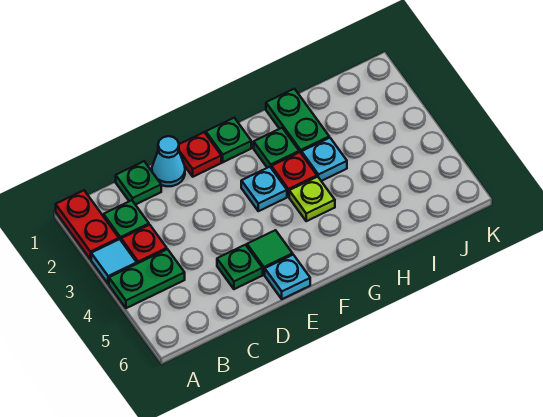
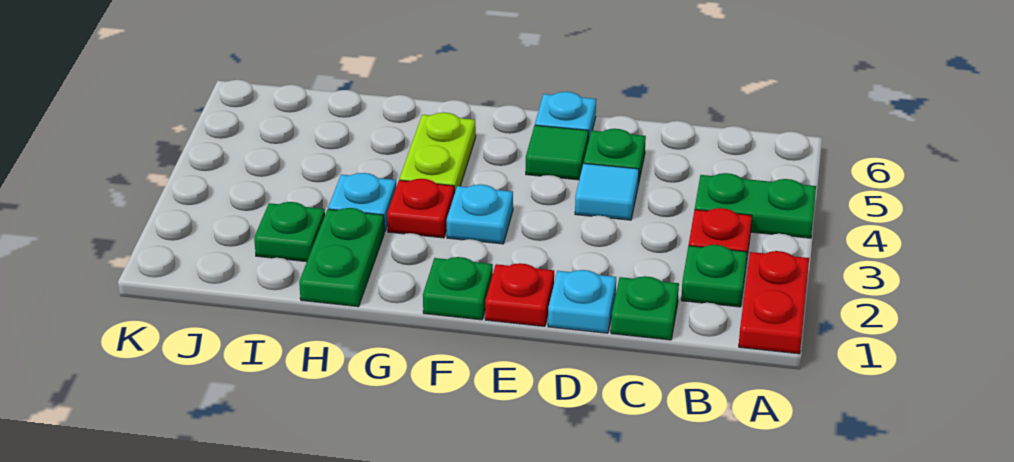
cyan tile A3 level 1 -> cyan tile D4 level 1
cyan cone D1 level 1 -> cyan plate D1 level 1
green plate G2 level 1 -> green plate I2 level 1
lime plate G4 level 1 -> lime plate G4:G5 level 1

